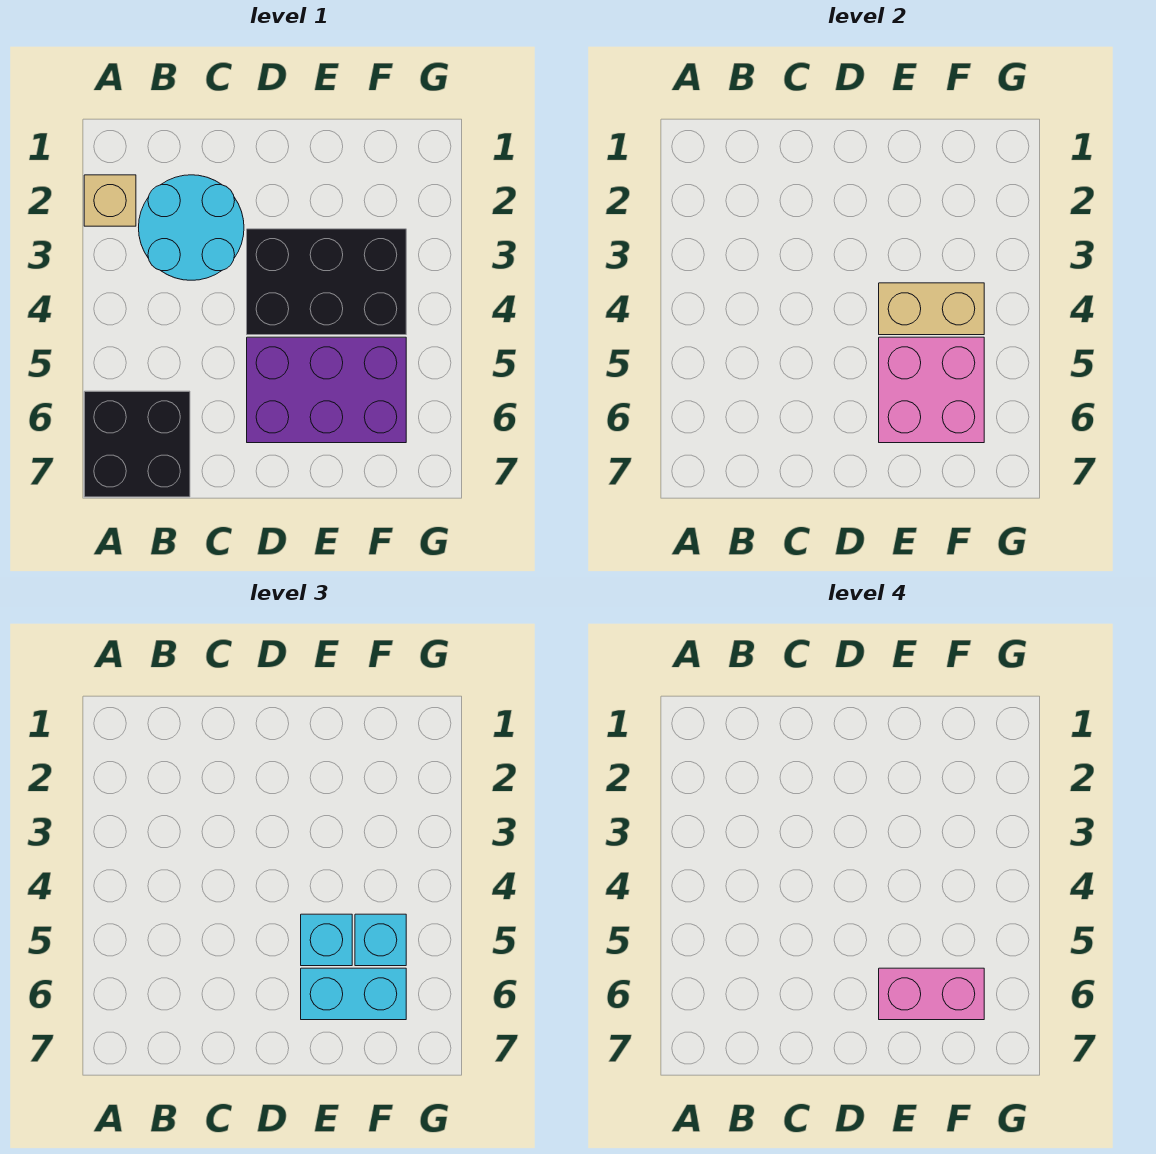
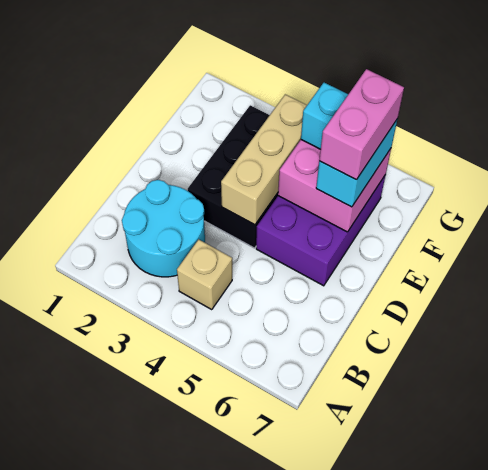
tan brick A2 level 1 -> tan brick B4 level 1
black brick A6:B7 level 1 -> none
tan brick E4:F4 level 2 -> tan brick D4:F4 level 2
cyan brick E5 level 3 -> none

